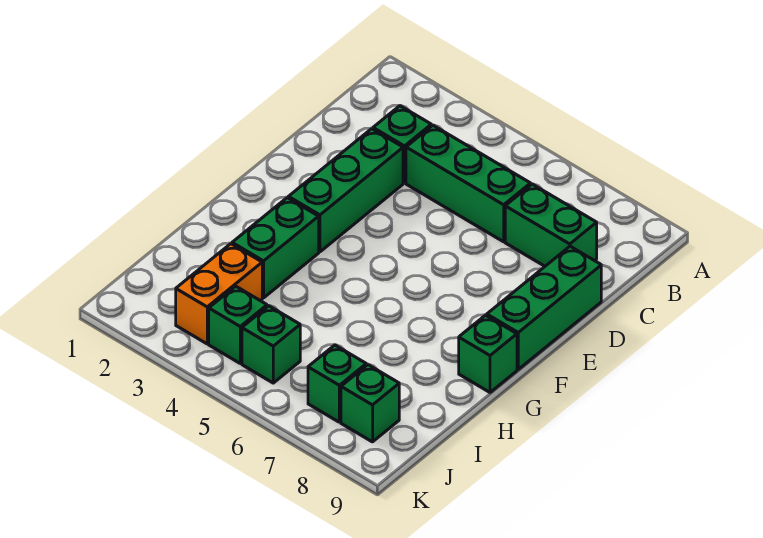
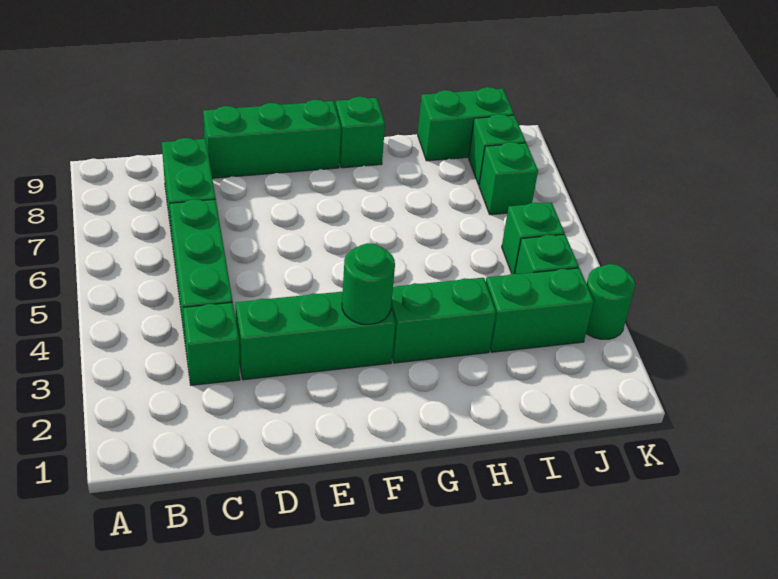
none -> green round brick F3 level 2
orange brick I3:J3 level 1 -> green brick I3:J3 level 1
none -> green brick I9:J9 level 1
none -> green round brick K3 level 1

